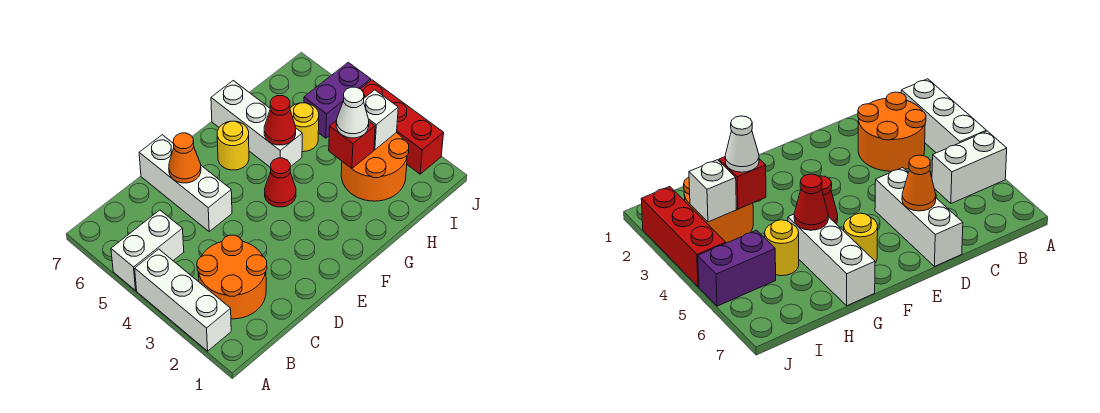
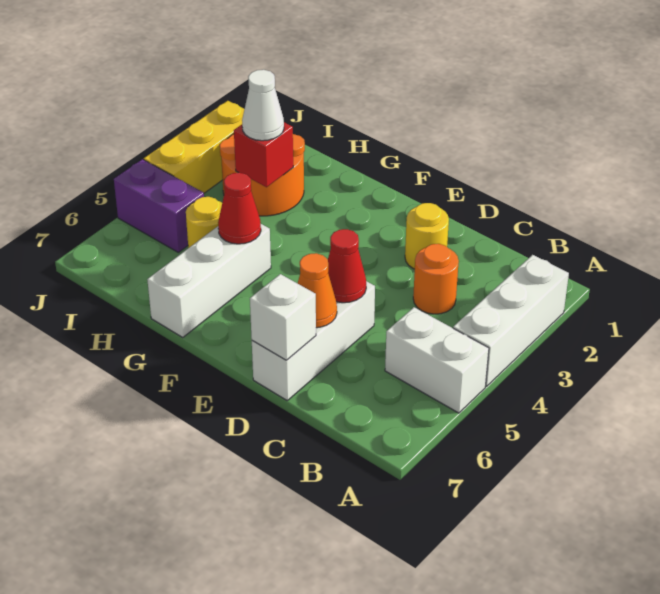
orange round brick B2:C3 level 1 -> orange round brick C3 level 1
red cone F4 level 1 -> red cone D5 level 2
yellow round brick F6 level 1 -> yellow round brick D2 level 1
white brick I3 level 2 -> white brick D7 level 2
red brick J2:J4 level 1 -> yellow brick J2:J4 level 1

